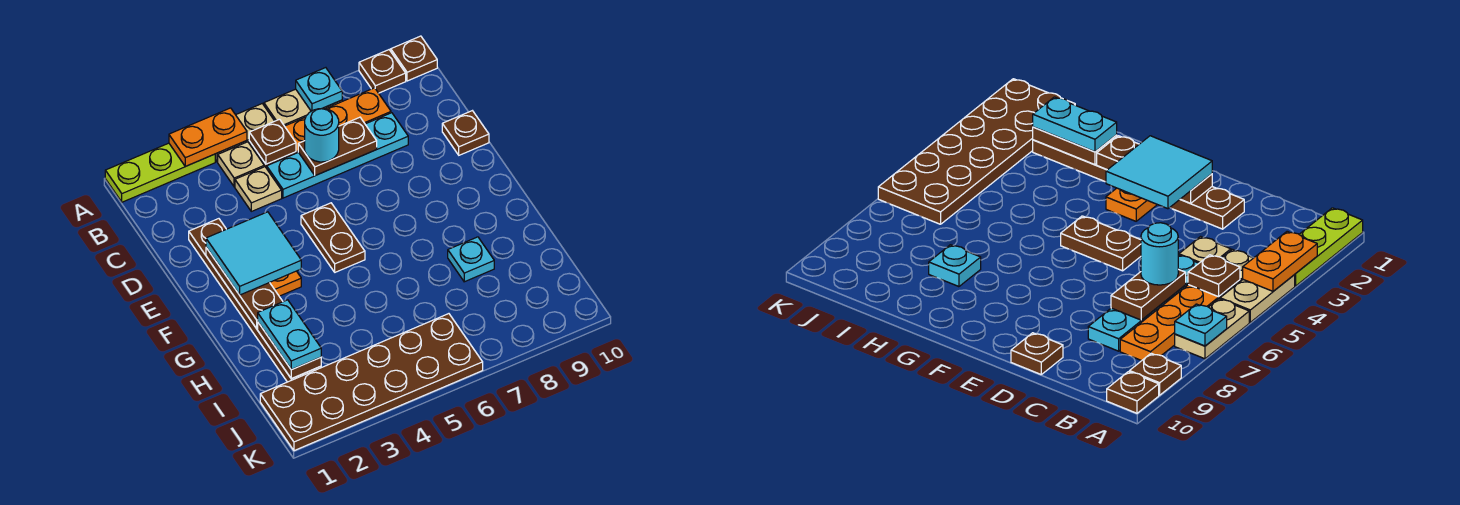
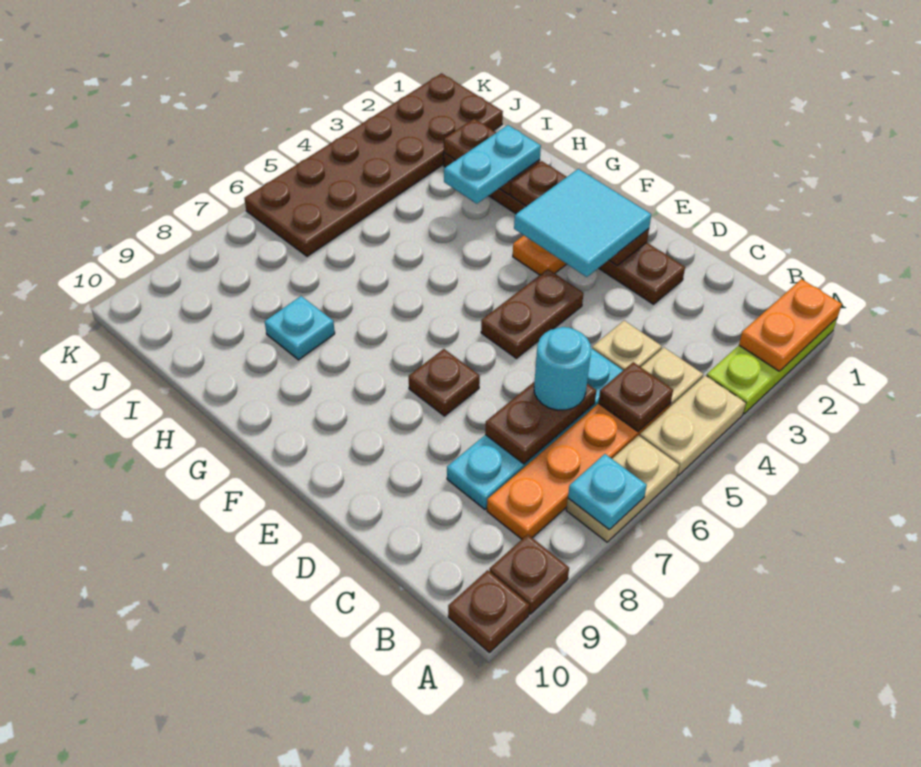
orange plate A3:A4 level 2 -> orange plate A1:A2 level 2
brown plate D10 level 1 -> brown plate E7 level 1
brown plate E5:F5 level 1 -> brown plate E4:E5 level 1
cyan plate H2:I2 level 3 -> cyan plate H2:H3 level 3

